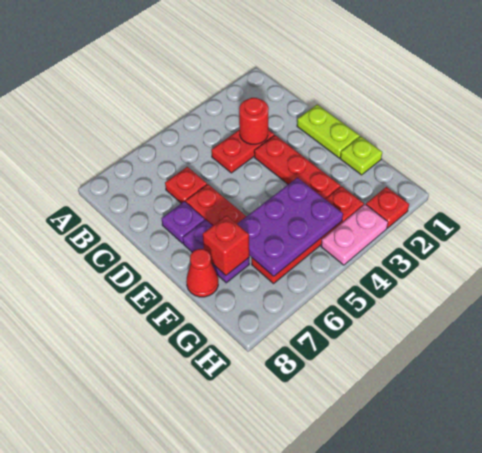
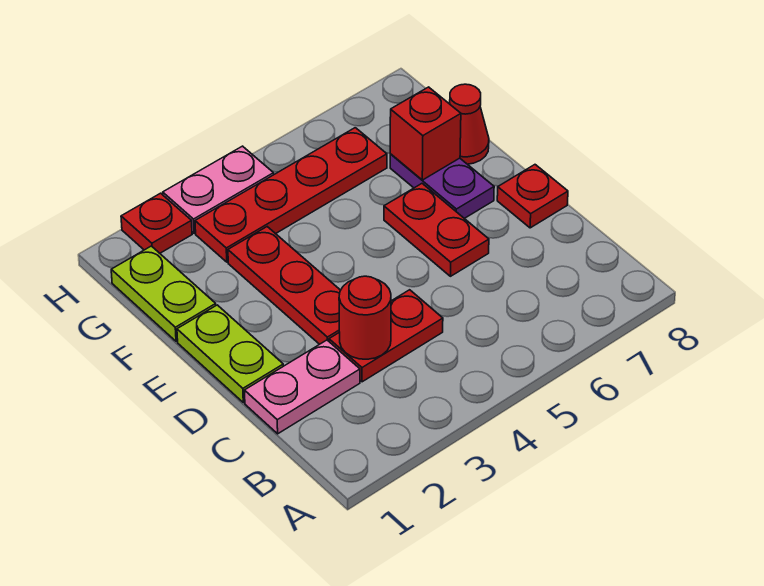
none -> pink plate C1:C2 level 1
red plate C6 level 1 -> red plate D8 level 1
purple plate D7 level 1 -> none
lime plate F1 level 1 -> lime plate F1:G1 level 1
purple plate F4:G6 level 2 -> none

